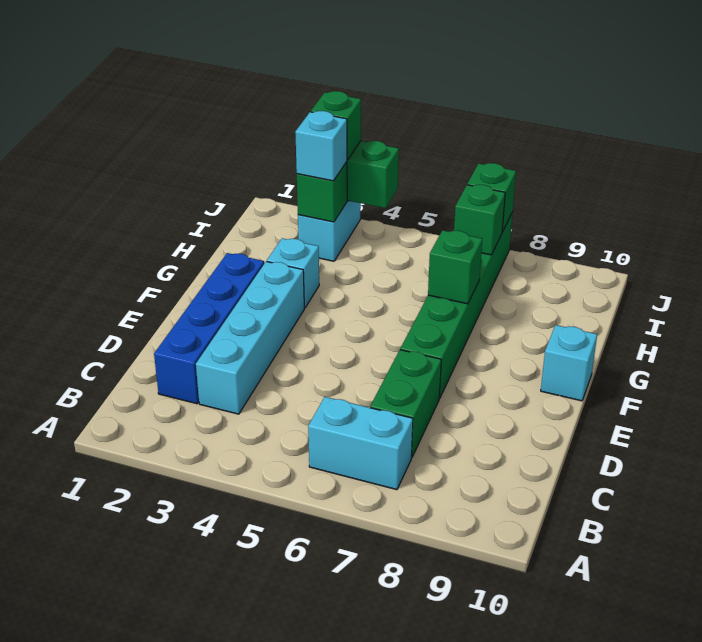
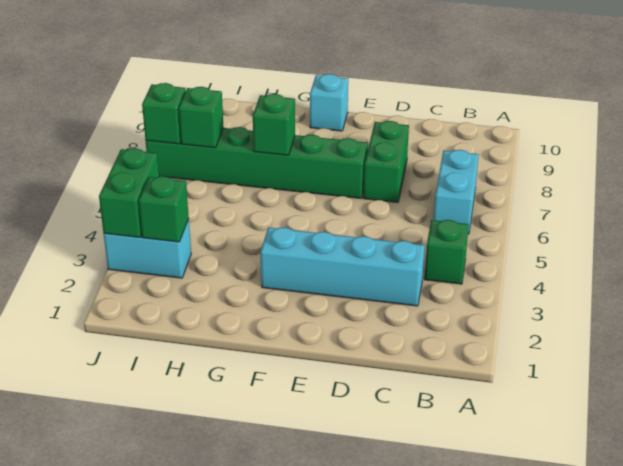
blue brick C2:F2 level 1 -> none
green brick C7:D7 level 1 -> green brick D7:D8 level 1
cyan brick G3 level 1 -> none
cyan brick I3 level 3 -> none
green brick J3 level 3 -> green brick B4 level 1

